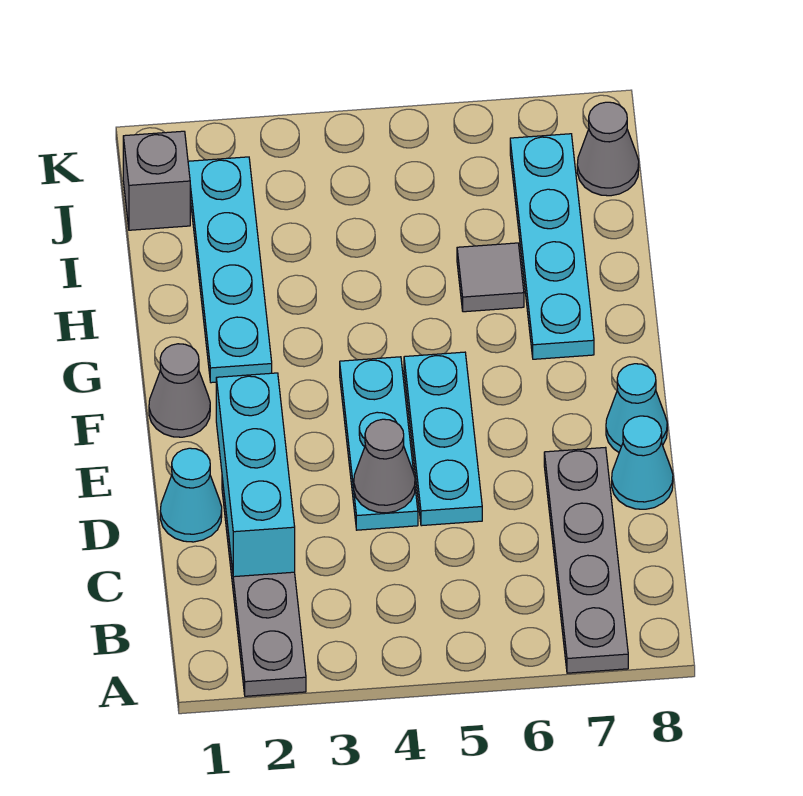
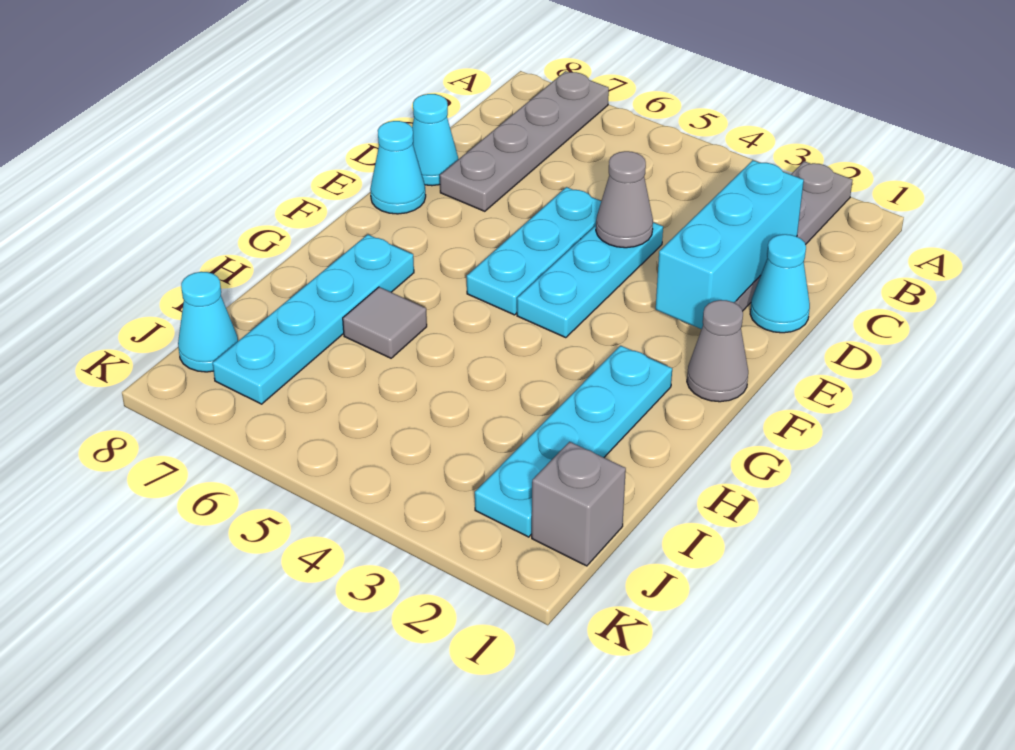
grey cone J8 level 1 -> cyan cone J8 level 1

